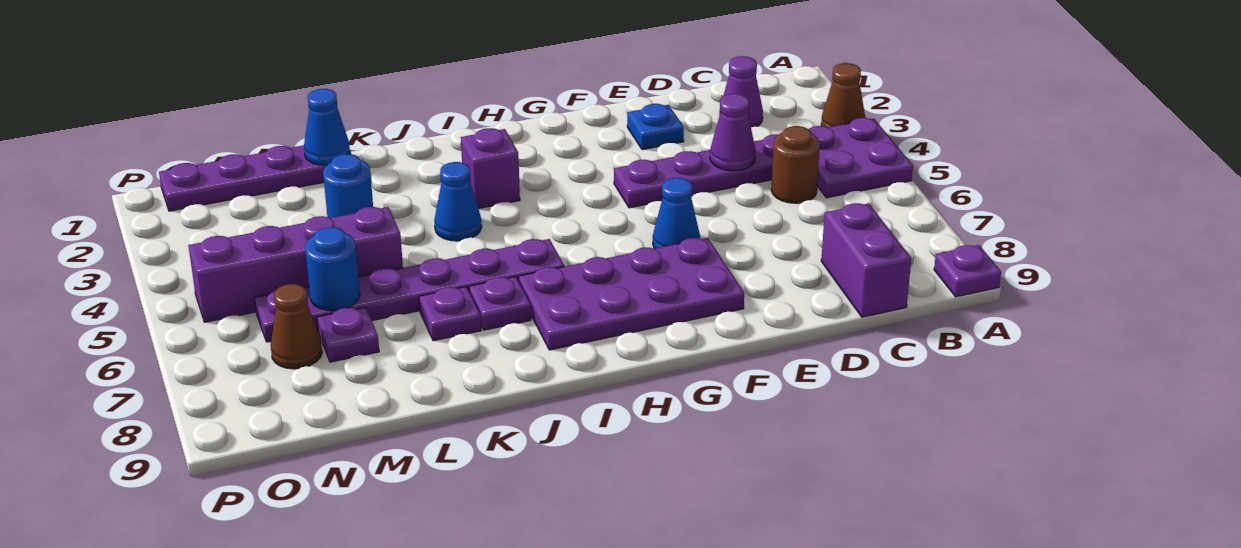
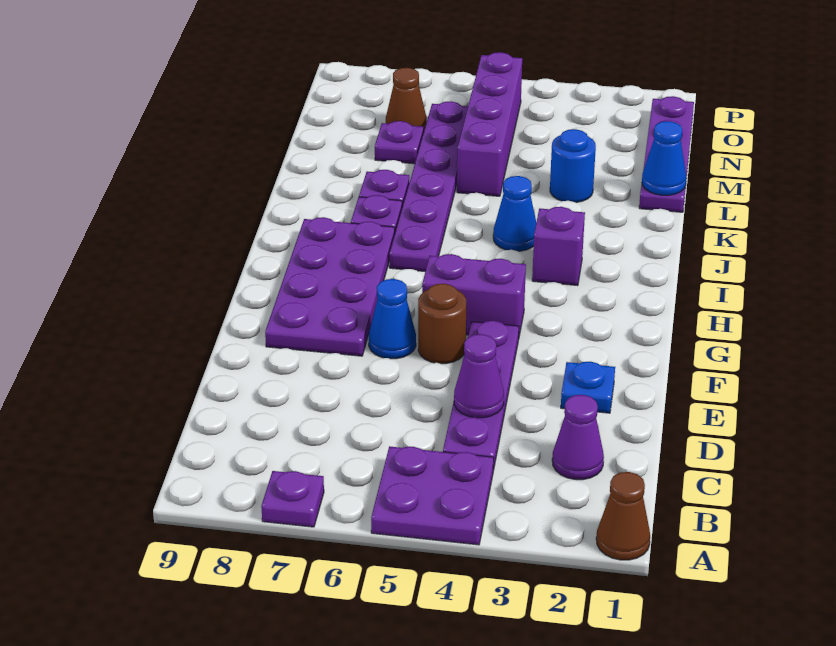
brown cone A3 level 1 -> brown cone A1 level 1
purple plate A9 level 1 -> purple plate A7 level 1
brown round brick C5 level 1 -> brown round brick F5 level 1
purple brick C8:C9 level 1 -> purple brick G4:G5 level 1
blue round brick M6 level 2 -> none

